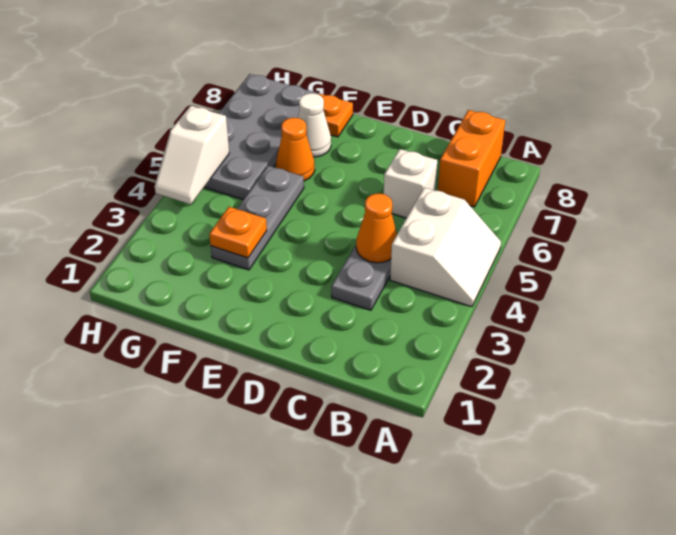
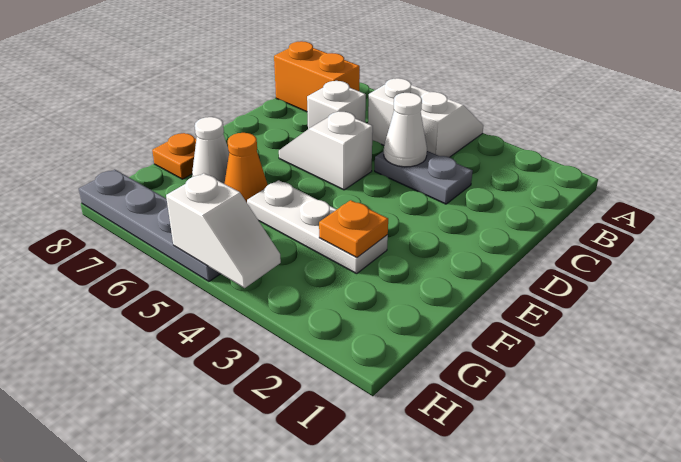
orange cone C4 level 2 -> white cone C4 level 2
none -> white slope D5:D6 level 1 top 5
grey plate F3:F5 level 1 -> white plate F3:F5 level 1
grey plate G5:H8 level 1 -> grey plate H5:H8 level 1

